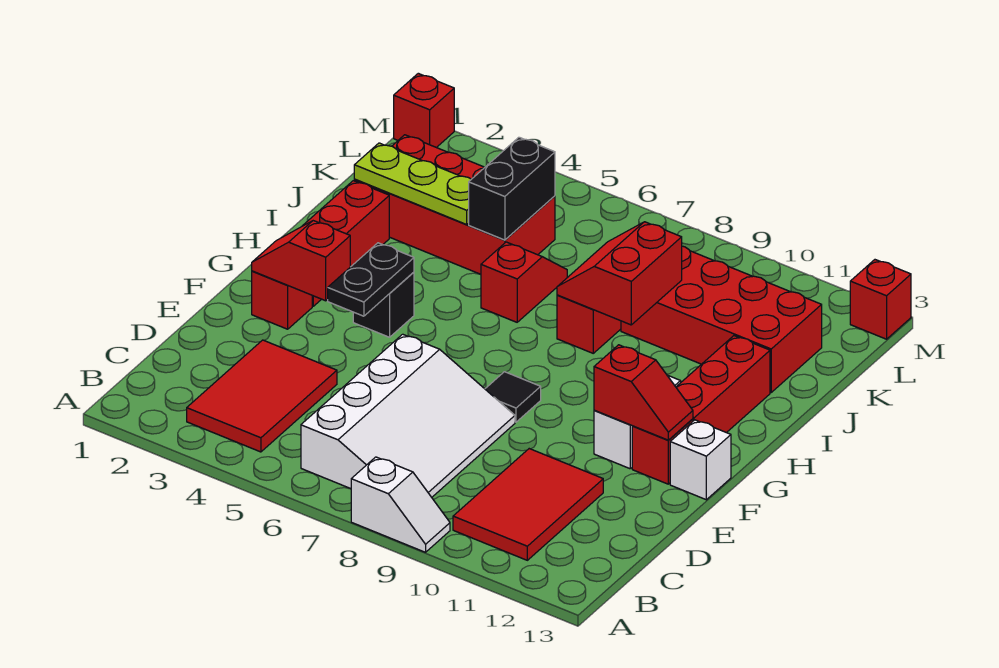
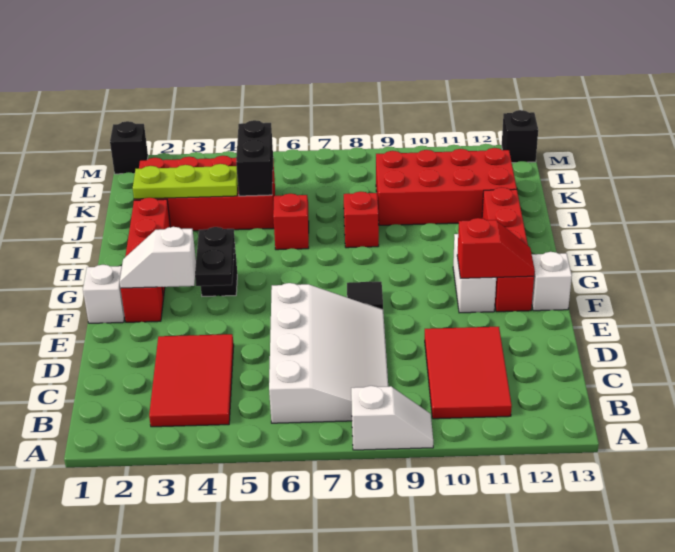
none -> white brick F1 level 1
red slope F2:F3 level 2 top 3 -> white slope F2:F3 level 2 top 3
red slope I8:J9 level 2 top 9 -> none
red brick M1 level 1 -> black brick M1 level 1
red brick M13 level 1 -> black brick M13 level 1

